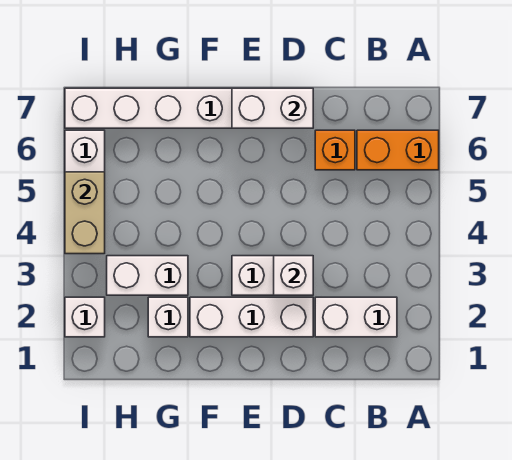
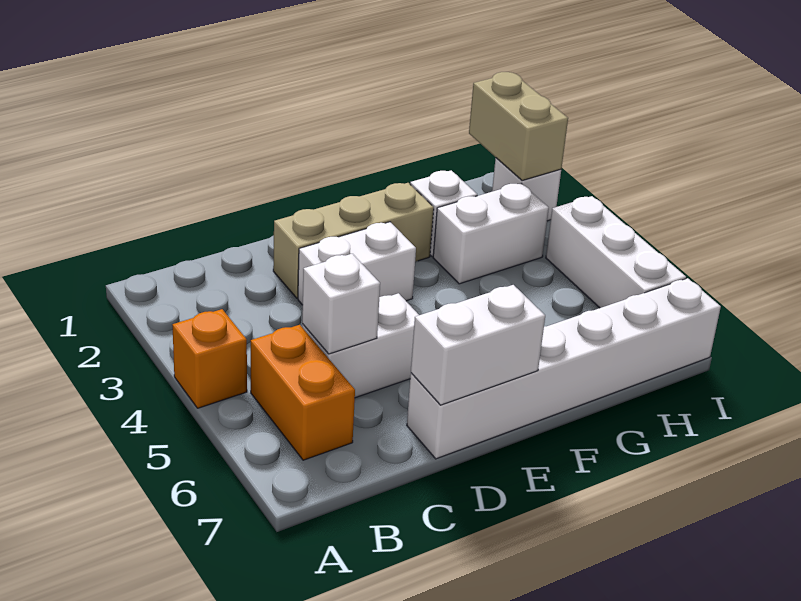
orange brick A6:B6 level 1 -> orange brick B5:B6 level 1
white brick B2:C2 level 1 -> white brick C5:D5 level 1
orange brick C6 level 1 -> orange brick A4 level 1
white brick D2:F2 level 1 -> tan brick D2:F2 level 1
white brick D3 level 2 -> white brick C5 level 2
tan brick I4:I5 level 2 -> tan brick I1:I2 level 2

